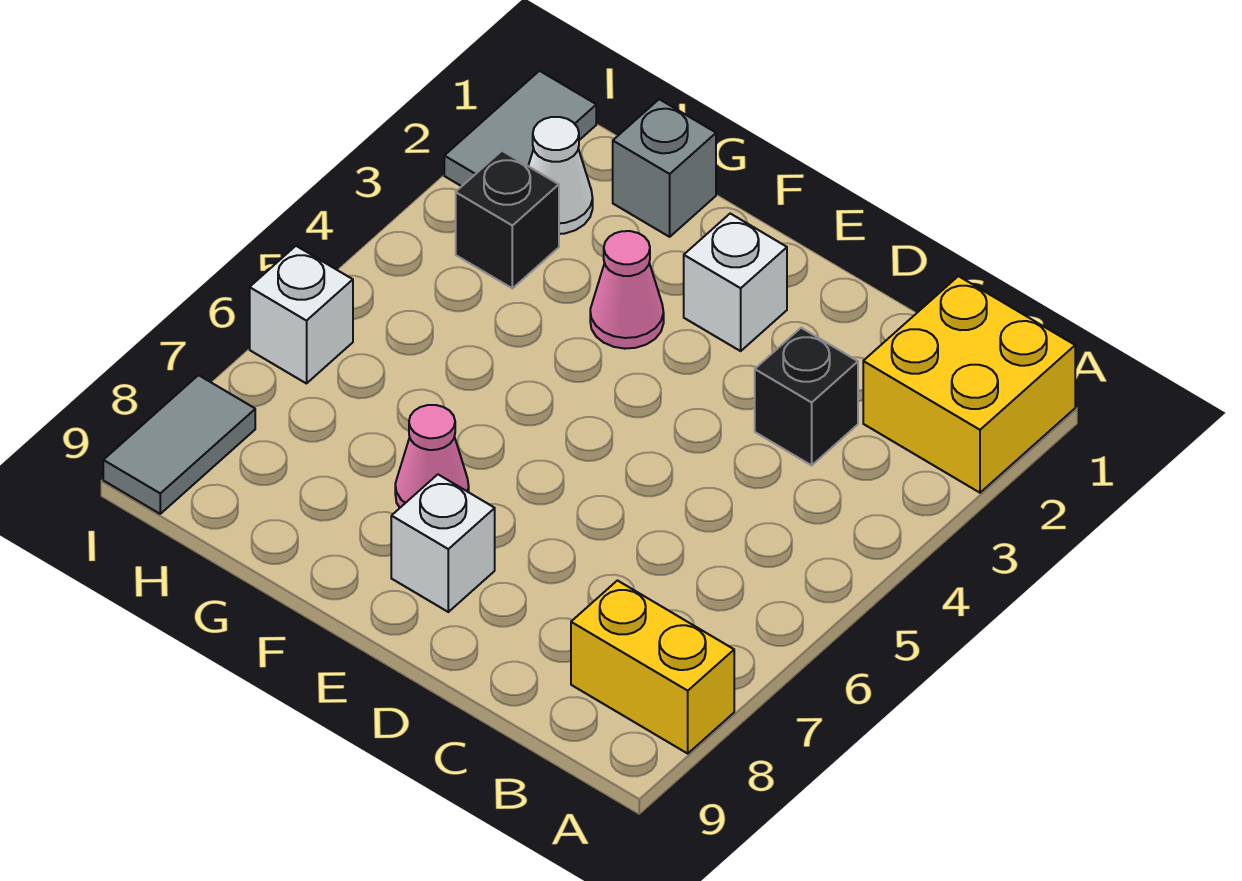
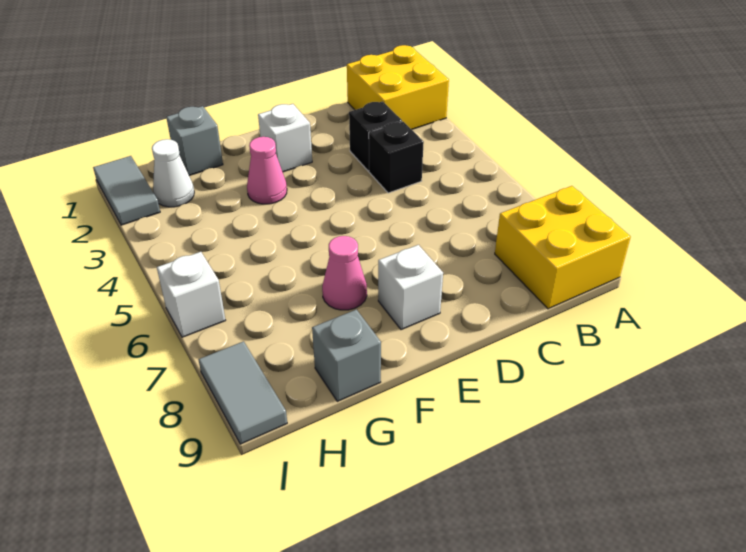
yellow brick A8:B8 level 1 -> yellow brick A8:B9 level 1
none -> grey brick G9 level 1
black brick H3 level 1 -> black brick C4 level 1

